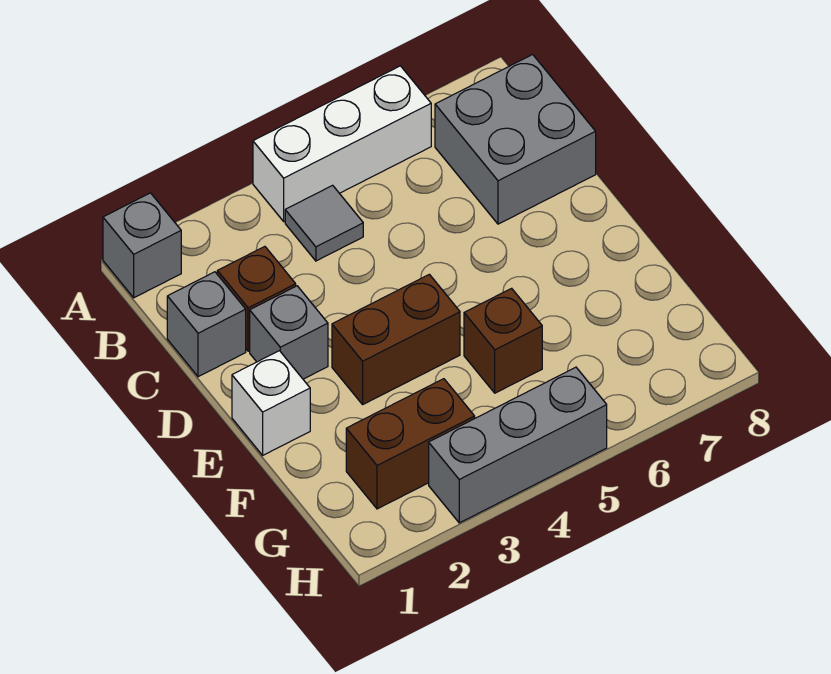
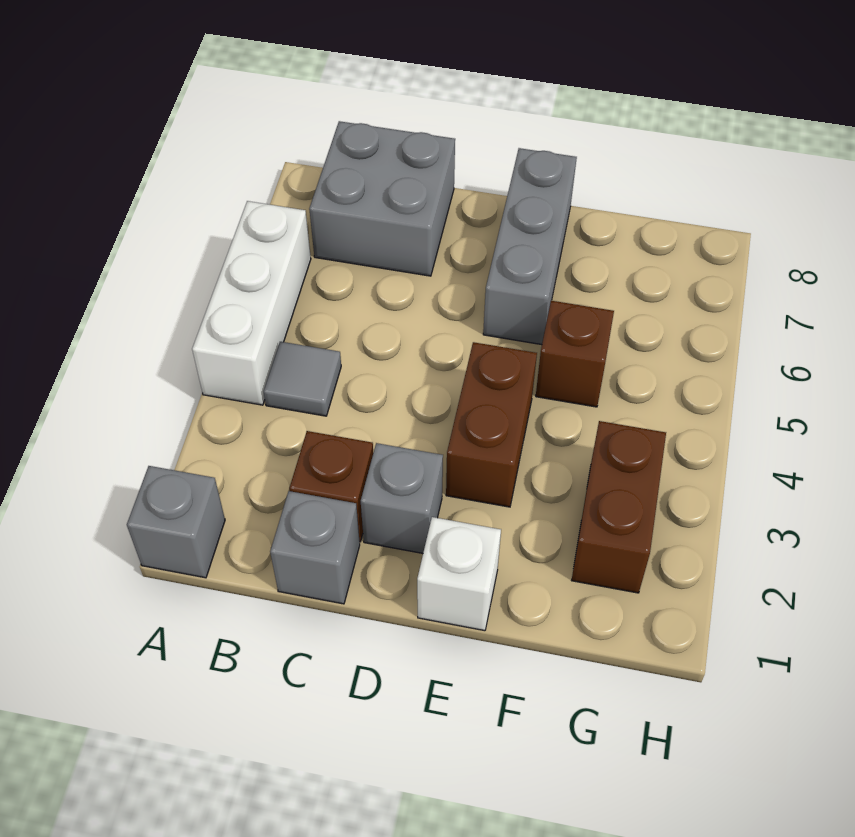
grey brick H3:H5 level 1 -> grey brick E6:E8 level 1

